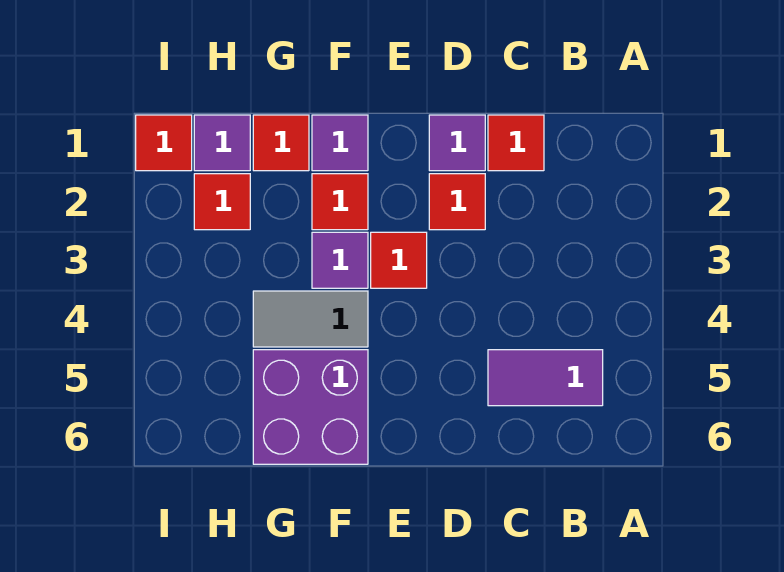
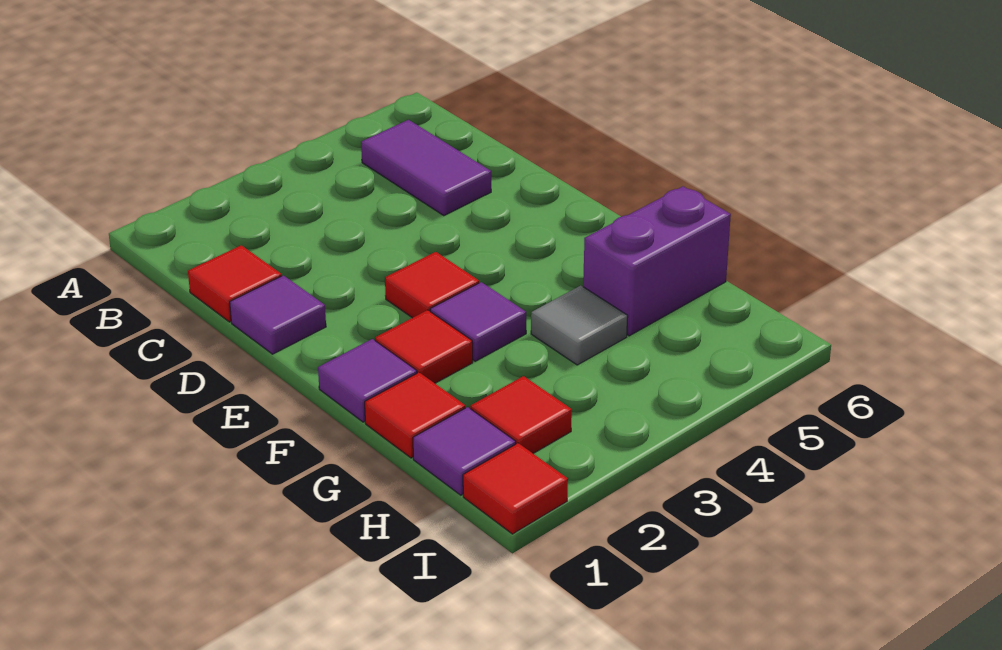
red tile D2 level 1 -> none
grey tile F4:G4 level 1 -> grey tile G4 level 1
purple brick F5:G6 level 1 -> purple brick G5:G6 level 1

